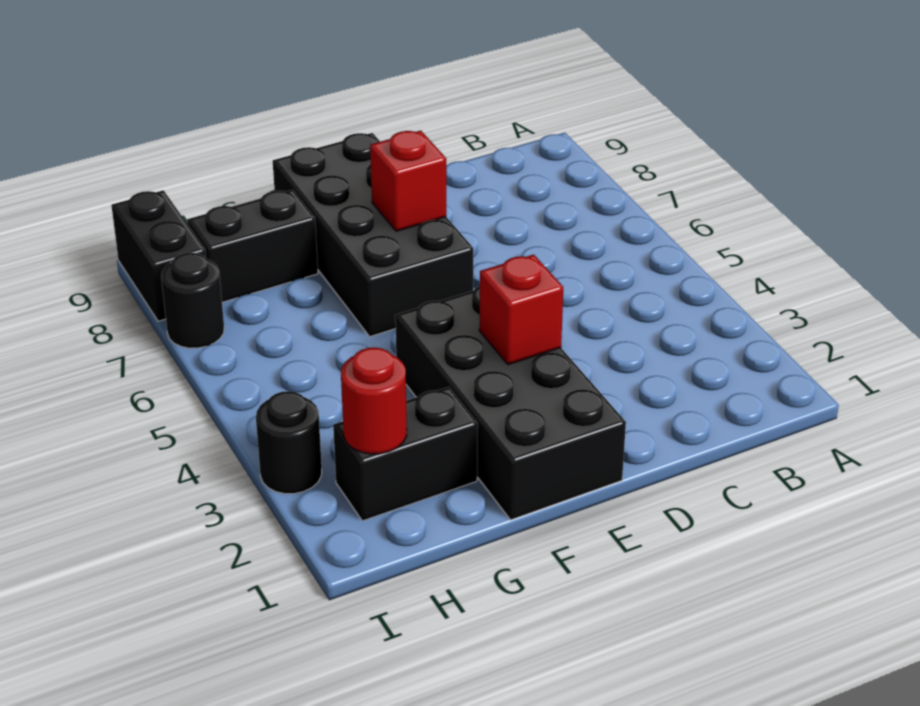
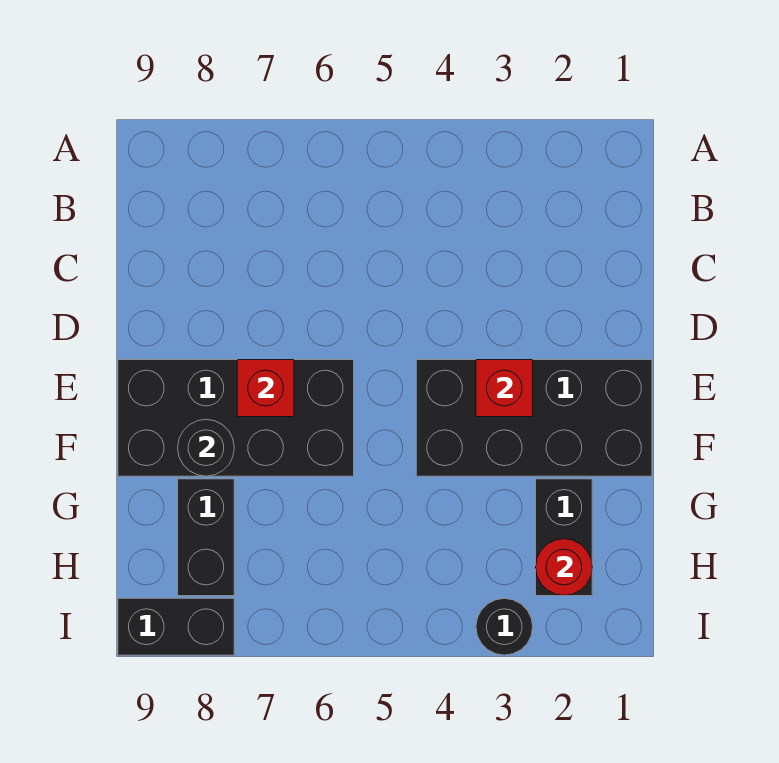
black round brick I7 level 1 -> black round brick F8 level 2

